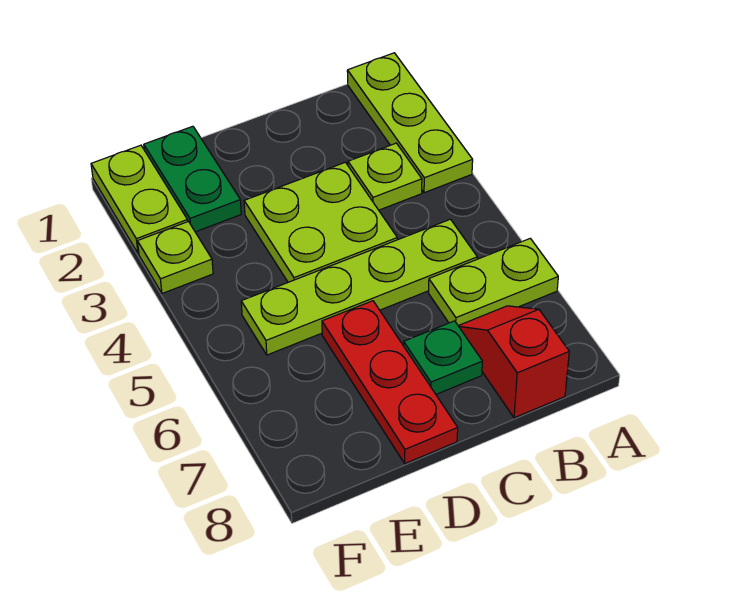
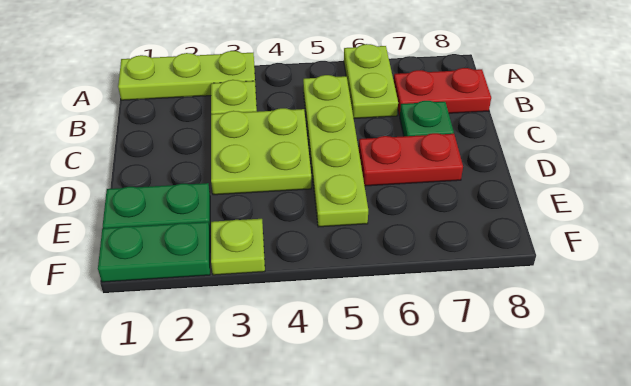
red slope B7:B8 level 1 top 8 -> red plate B7:B8 level 1
red plate D6:D8 level 1 -> red plate D6:D7 level 1
lime plate F1:F2 level 1 -> green plate F1:F2 level 1

